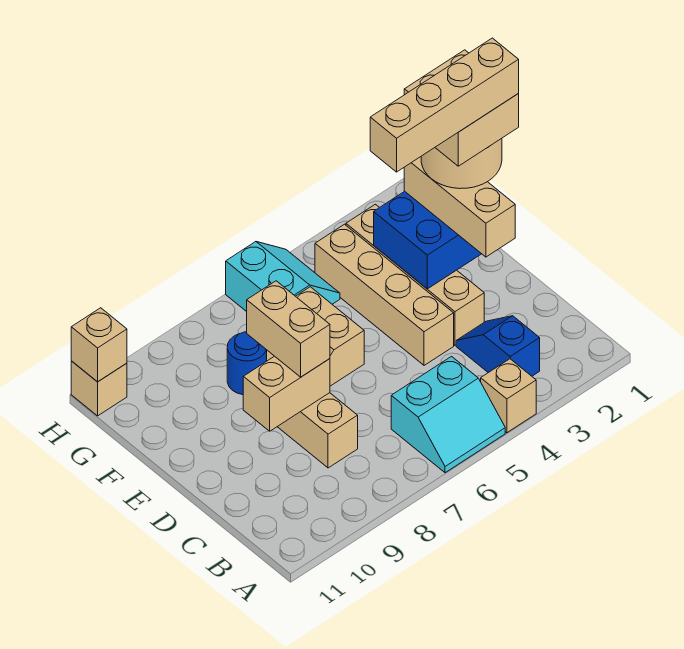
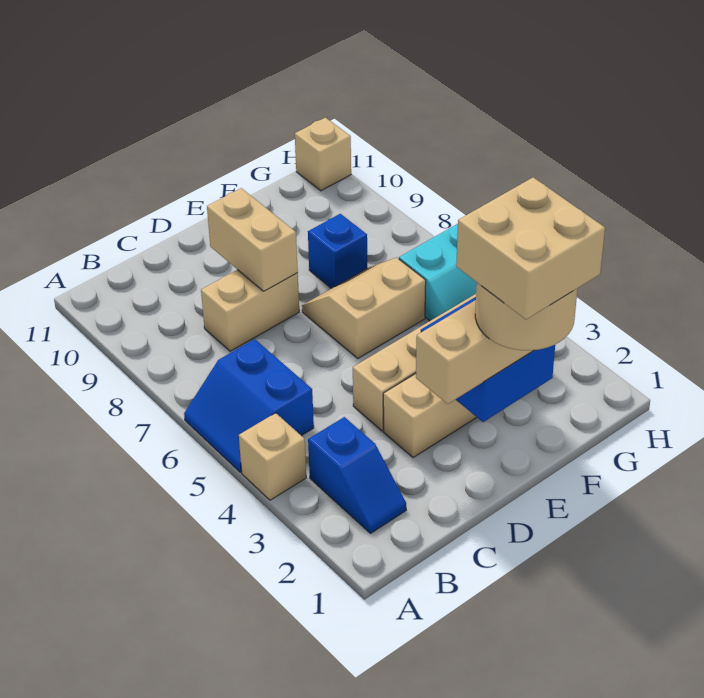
cyan slope A5:B6 level 1 top B -> blue slope A5:B6 level 1 top B
blue slope B3:C3 level 1 top B -> blue slope B2:B3 level 1 top 3
tan brick D8:E8 level 3 -> none
tan brick E1:E4 level 6 -> none
blue round brick F8 level 1 -> blue brick F8 level 1
tan brick H11 level 2 -> none

